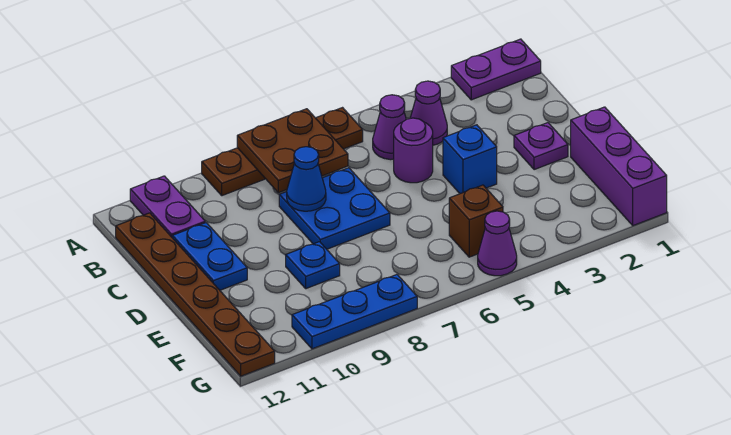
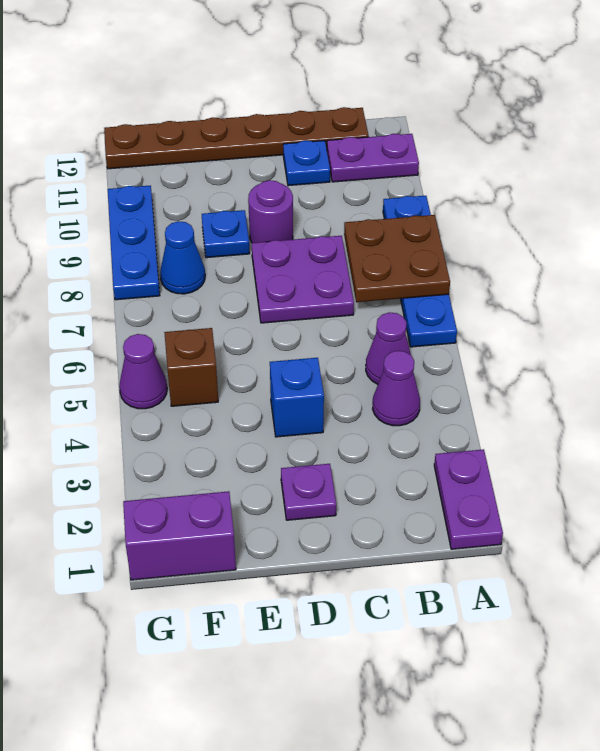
brown plate A6:A9 level 1 -> blue plate A6:A9 level 1
purple round brick C5 level 1 -> purple round brick D9 level 1
blue plate C7:D8 level 1 -> purple plate C7:D8 level 1
blue cone C8 level 2 -> blue cone F8 level 1
blue plate C11:D11 level 1 -> blue plate C11 level 1
purple brick E1:G1 level 1 -> purple brick F1:G1 level 1

